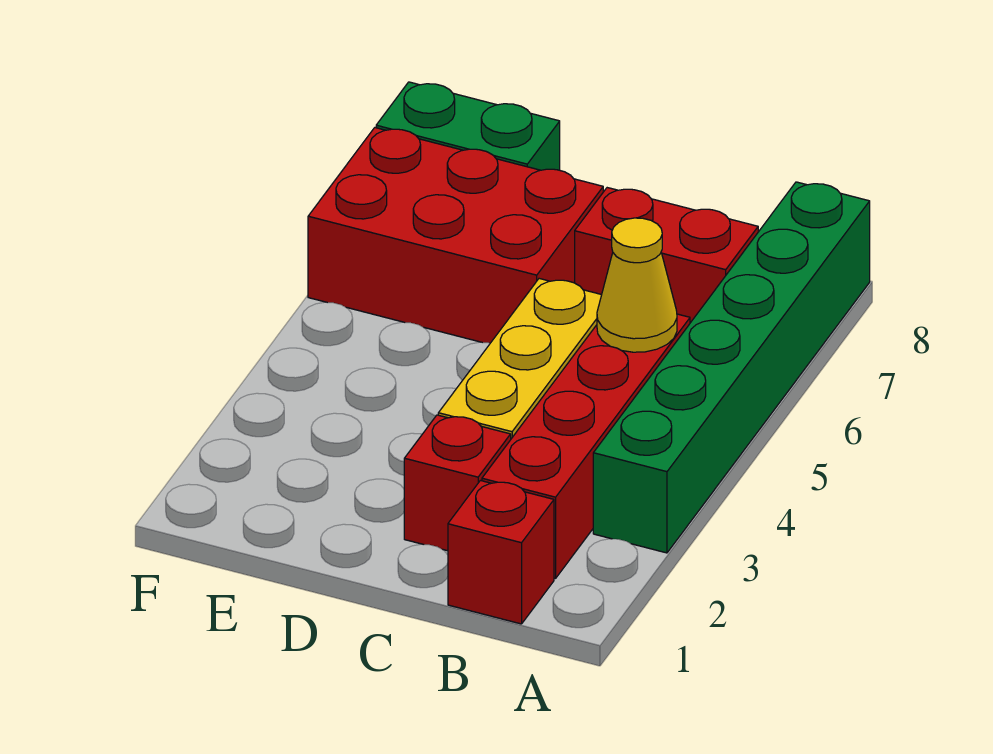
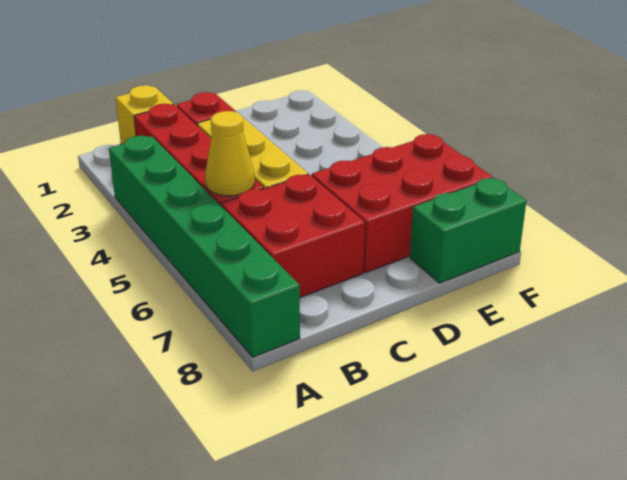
red brick B1 level 1 -> yellow brick B1 level 1
red brick B7:C7 level 1 -> red brick B6:C7 level 1

